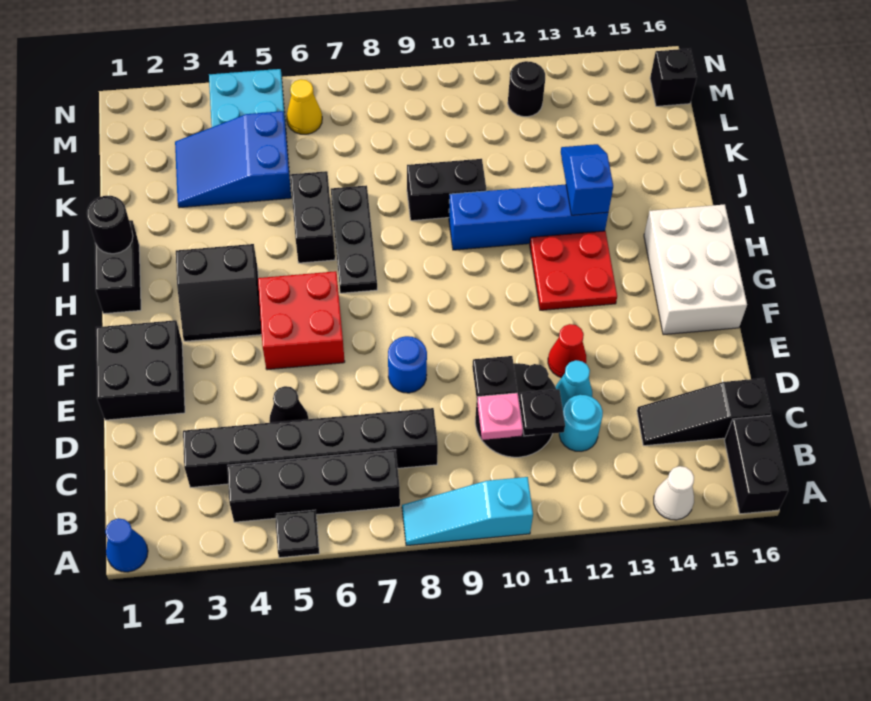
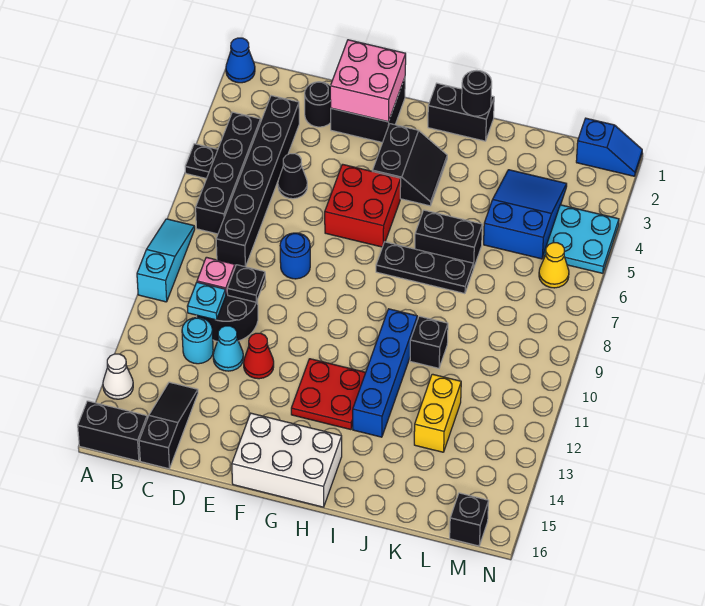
black plate C11 level 2 -> cyan plate C11 level 2
none -> pink brick E1:F2 level 2
black slope G3:H4 level 1 top H -> black slope G3:H4 level 1 top G
blue slope I13:J13 level 2 top I -> blue slope M1:N1 level 1 top M
black brick J9:J10 level 1 -> black brick J10 level 1
none -> yellow brick K12:K13 level 1
black round brick M12 level 1 -> black round brick D2 level 1

